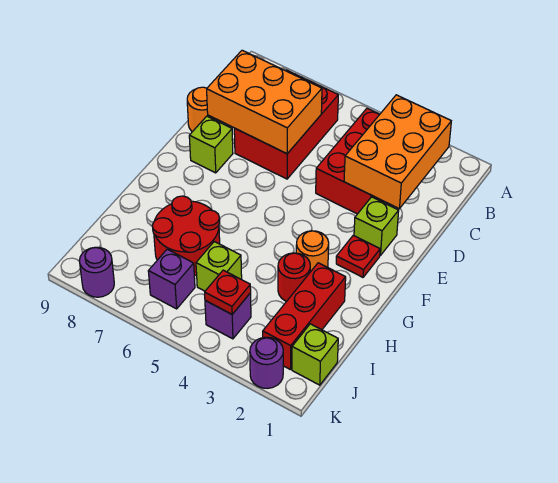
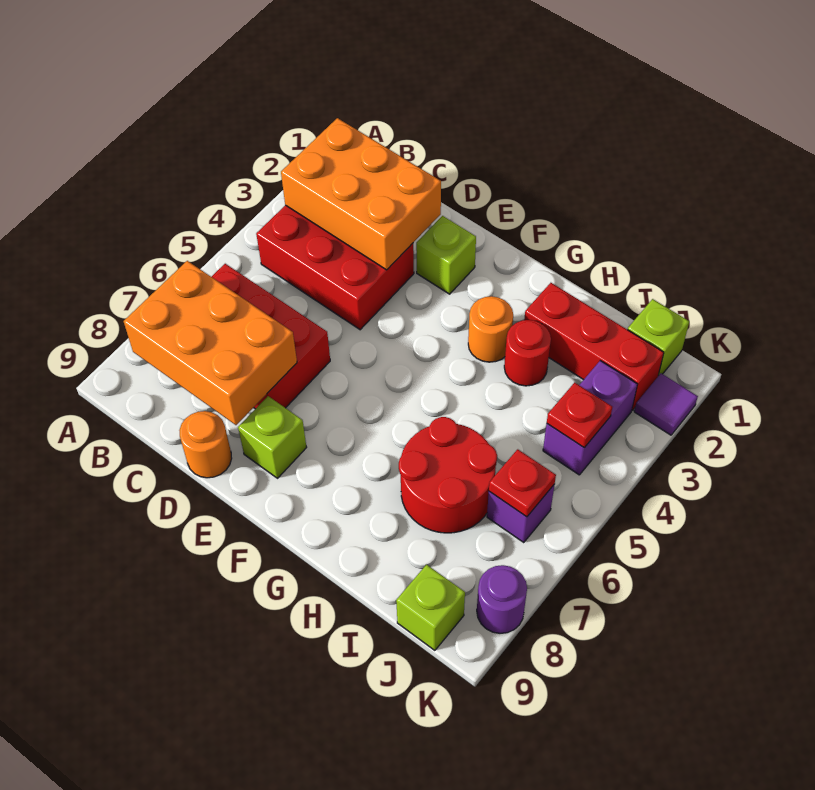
orange brick C6:D8 level 2 -> orange brick B7:D8 level 2
red plate F2 level 1 -> red plate J6 level 2
lime brick I5 level 1 -> lime brick J9 level 1
purple brick J4 level 1 -> purple brick J3:J4 level 1
purple round brick K2 level 1 -> purple tile K2 level 1

